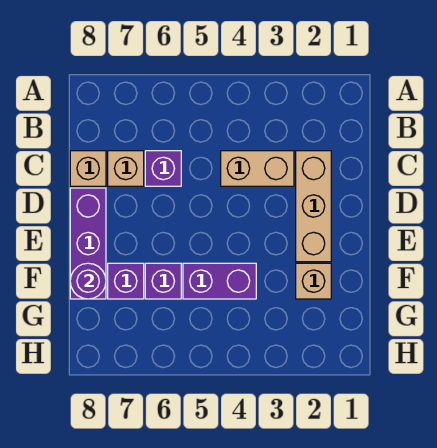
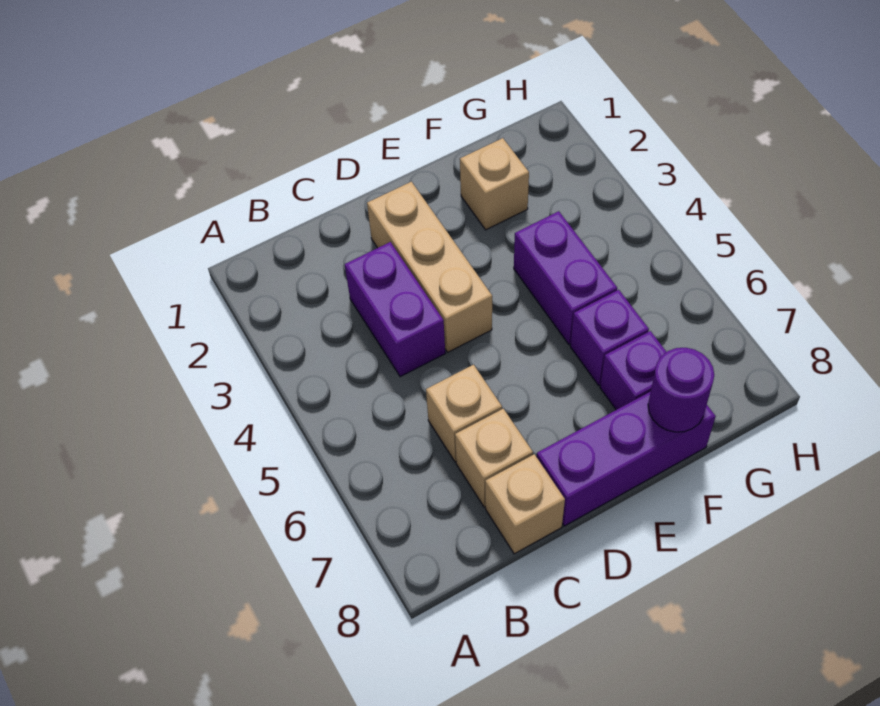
tan brick C2:E2 level 1 -> tan brick D2:D4 level 1
tan brick C3:C4 level 1 -> purple brick C3:C4 level 1
purple brick C6 level 1 -> tan brick C6 level 1

